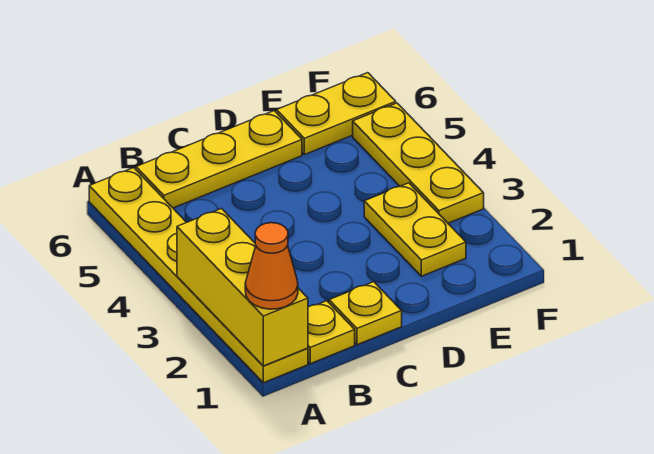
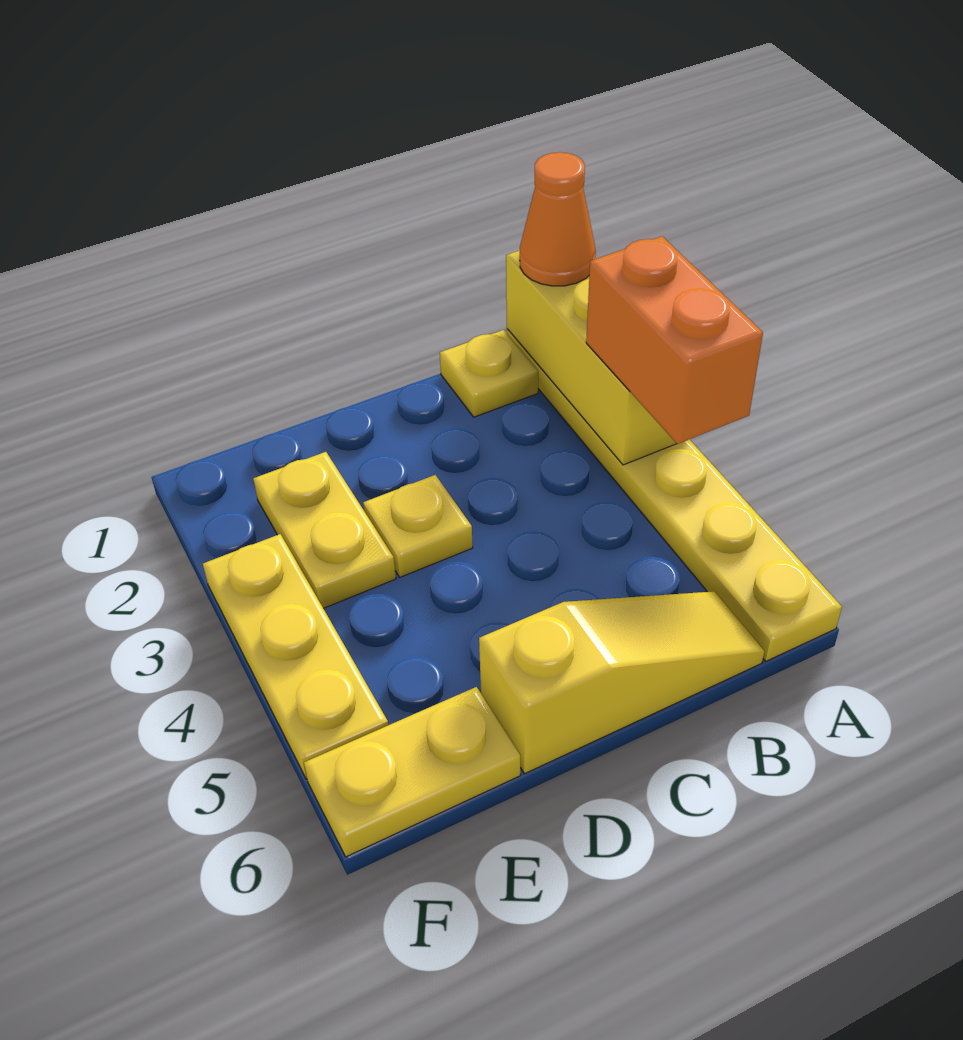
none -> orange brick A3:A4 level 3
yellow plate B6:D6 level 1 -> yellow slope B6:D6 level 1 top D
yellow plate C1 level 1 -> yellow plate D3 level 1

